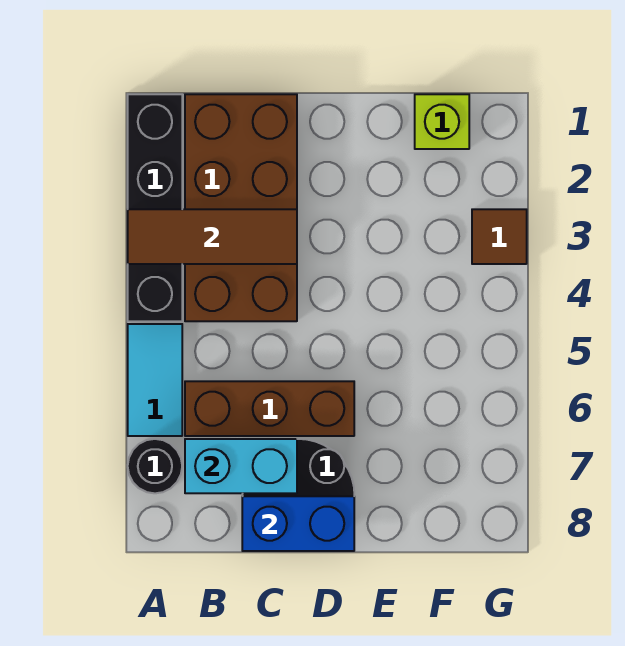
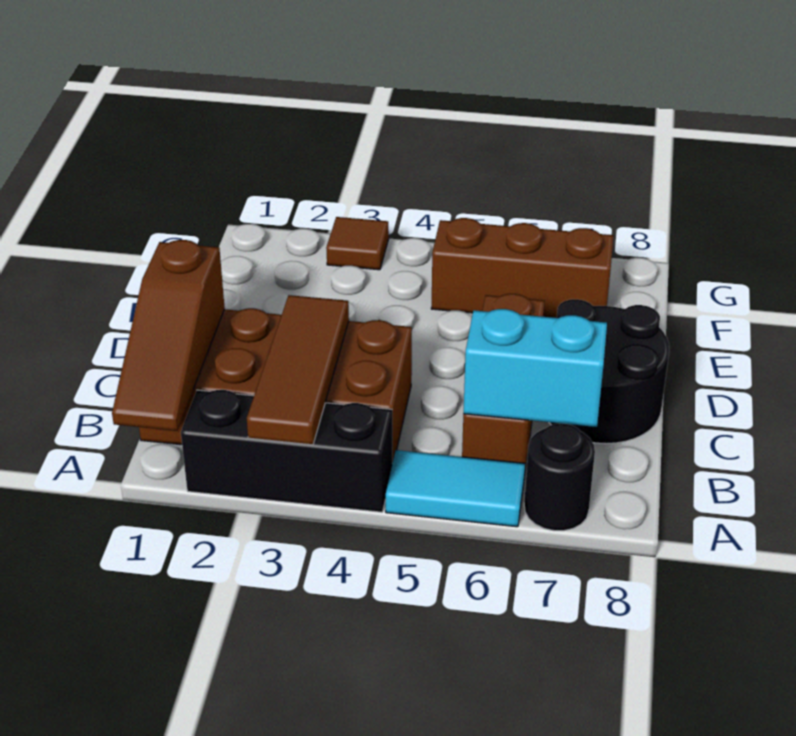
black brick A1:A4 level 1 -> black brick A2:A4 level 1
none -> brown slope A1:C1 level 2 top C
cyan brick B7:C7 level 2 -> cyan brick B6:B7 level 2
blue brick C8:D8 level 2 -> none
lime brick F1 level 1 -> none
none -> brown brick F5:F7 level 1

